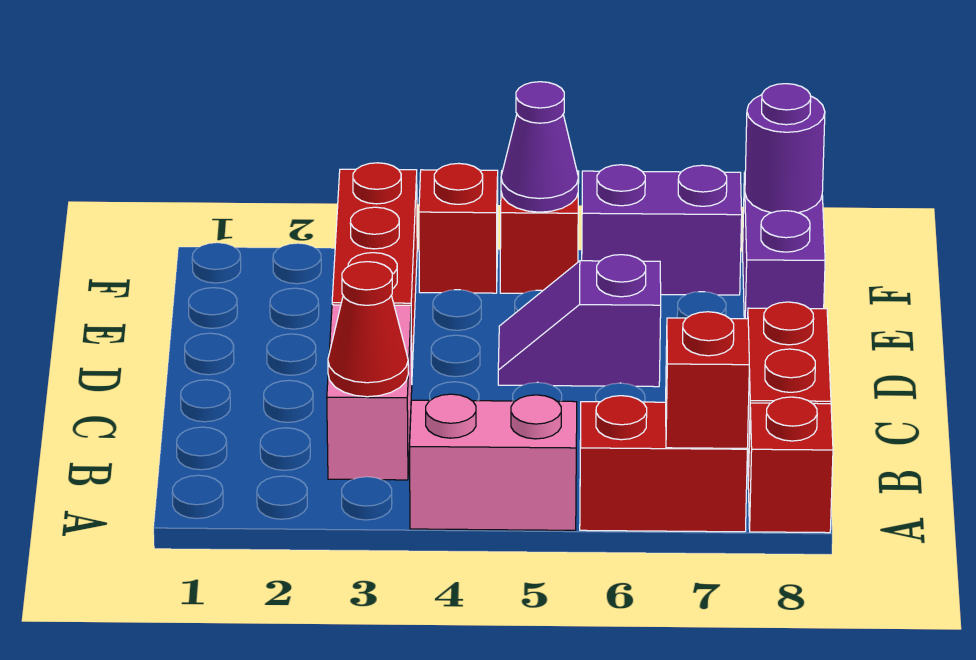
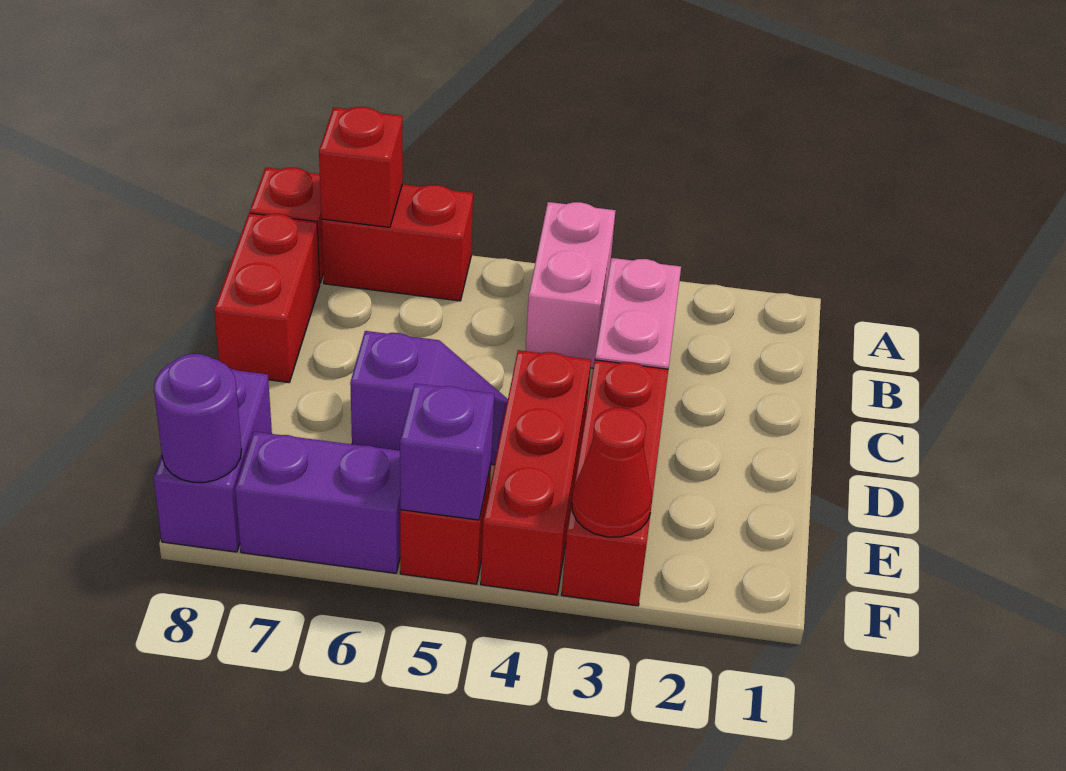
pink brick A4:A5 level 1 -> pink brick A4:B4 level 1
red cone B3 level 2 -> red cone F3 level 2
red brick F4 level 1 -> red brick D4:F4 level 1
purple cone F5 level 2 -> purple brick F5 level 2

